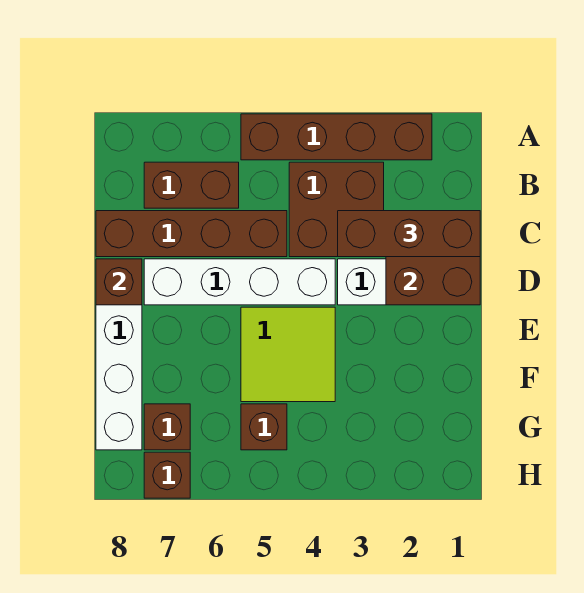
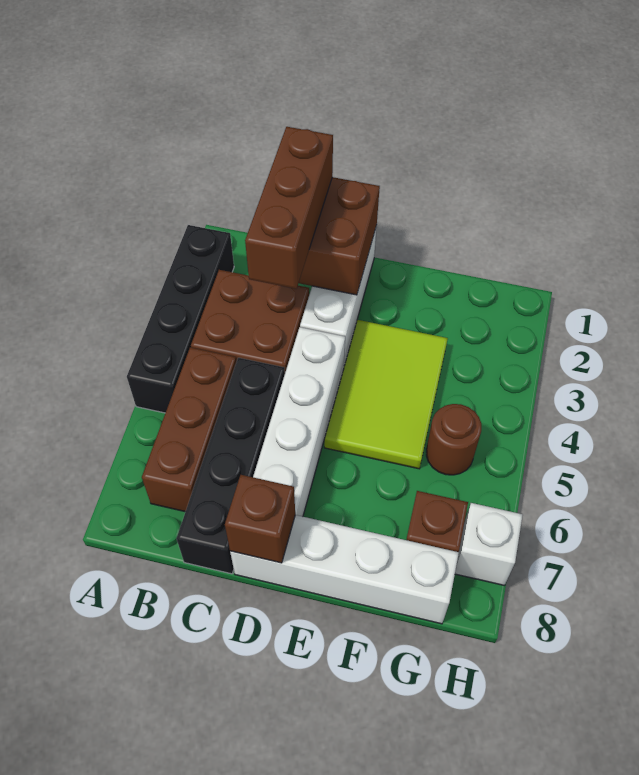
brown brick A2:A5 level 1 -> black brick A2:A5 level 1
brown brick B6:B7 level 1 -> brown brick B5:B7 level 1
brown brick C5:C8 level 1 -> black brick C5:C8 level 1
lime tile E4:F5 level 1 -> lime tile E3:F5 level 1
brown brick G5 level 1 -> brown round brick G5 level 1
brown brick H7 level 1 -> white brick H7 level 1

